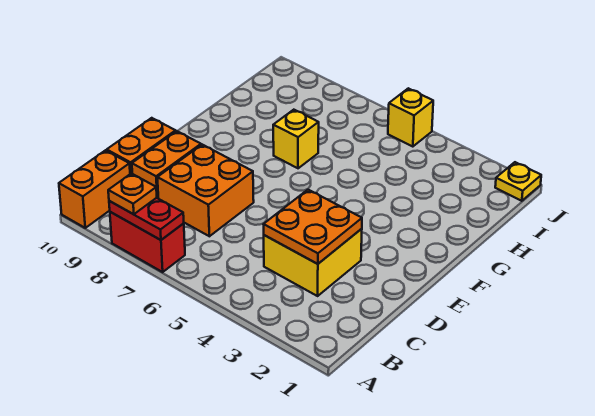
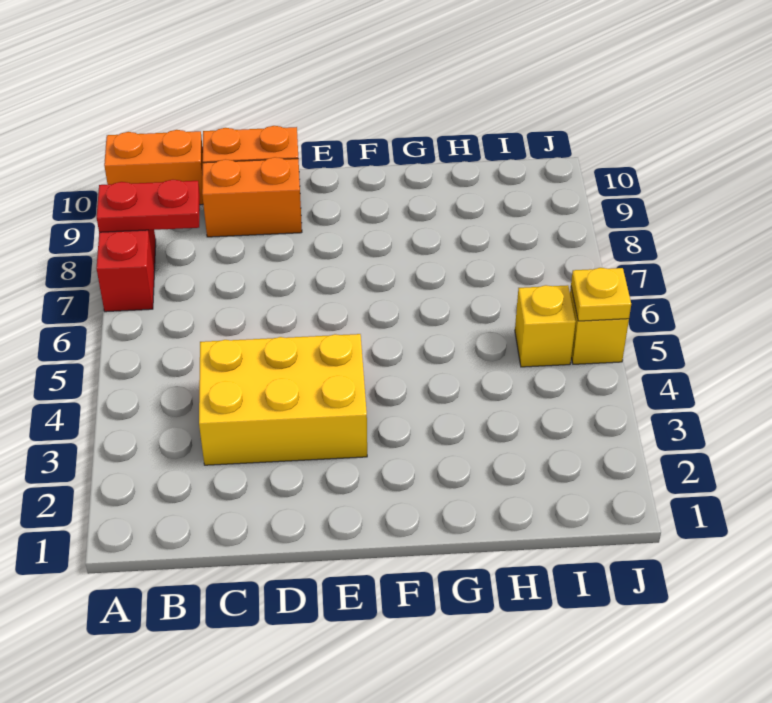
red plate A7:A8 level 2 -> red plate A8:B8 level 2
orange plate A8 level 3 -> none
yellow brick C3:D4 level 1 -> yellow brick C3:E4 level 1
orange plate C3:D4 level 2 -> none
orange brick C7:D8 level 1 -> none
yellow brick G7 level 1 -> yellow brick I5 level 1
yellow plate J1 level 1 -> yellow plate J5 level 2

